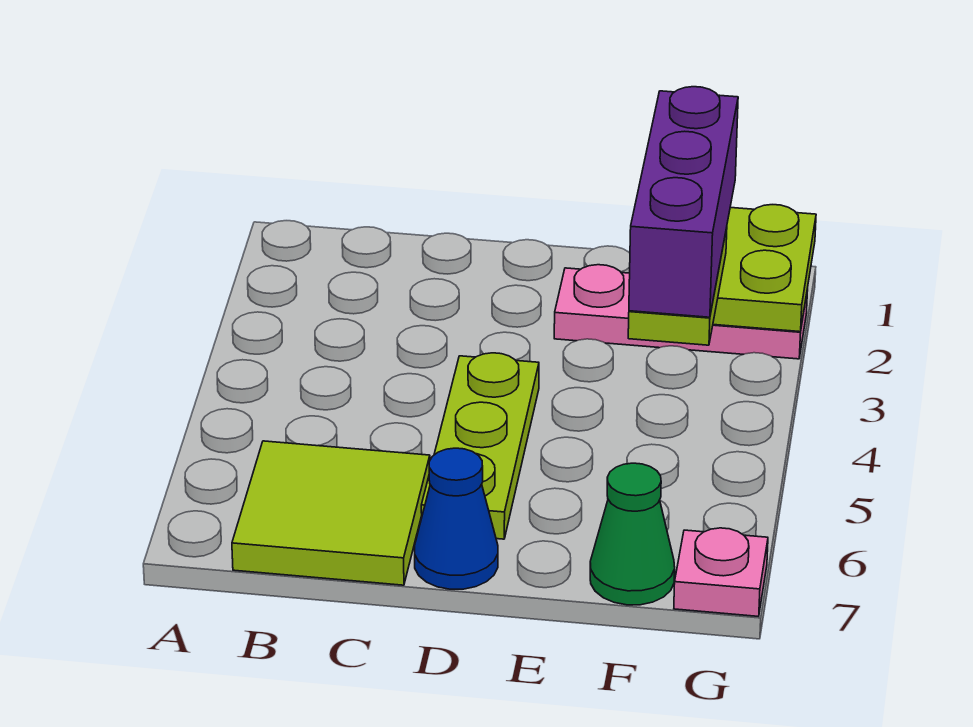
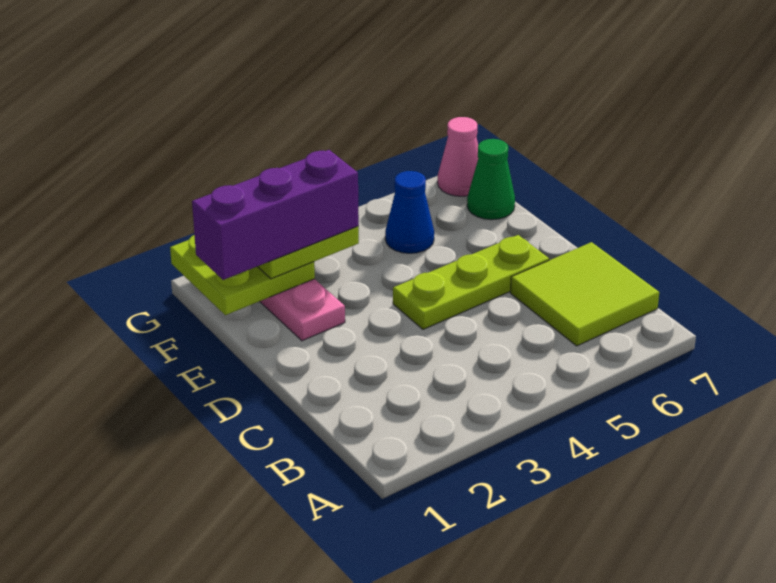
blue cone D7 level 1 -> blue cone F5 level 1
pink plate G7 level 1 -> pink cone G7 level 1

